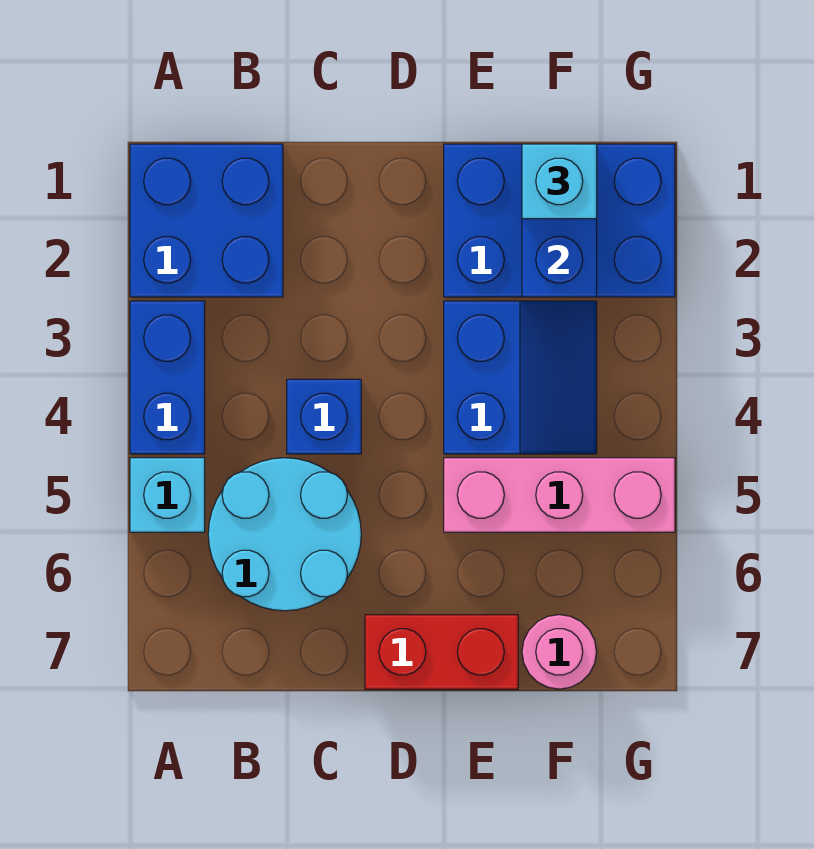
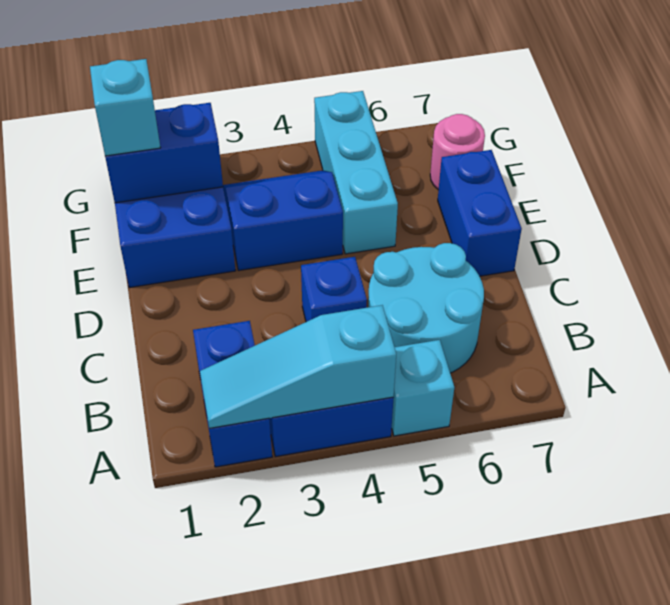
blue brick A1:B2 level 1 -> blue brick A2:B2 level 1
none -> cyan slope A2:A4 level 2 top 4
red brick D7:E7 level 1 -> blue brick D7:E7 level 1
pink brick E5:G5 level 1 -> cyan brick E5:G5 level 1

